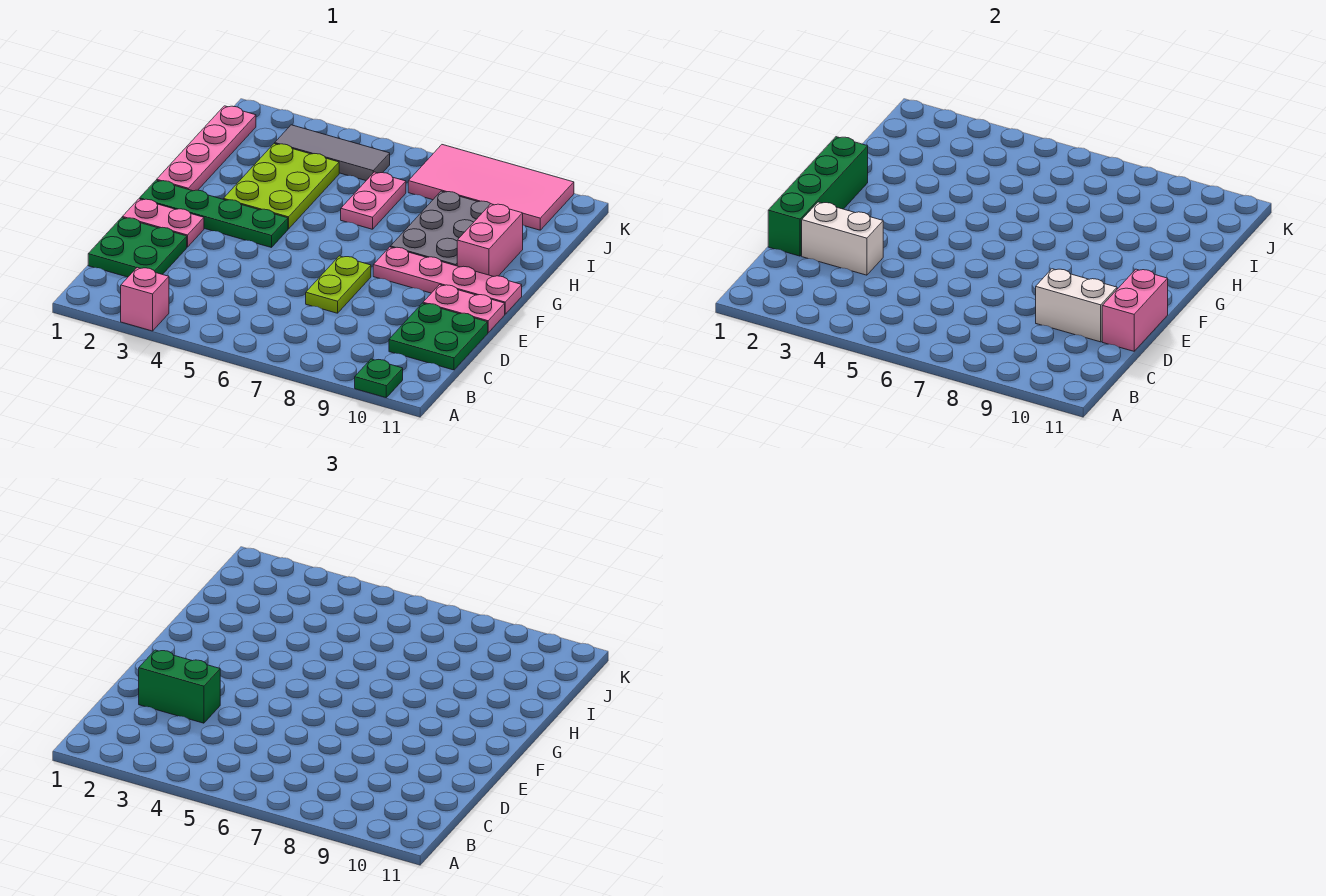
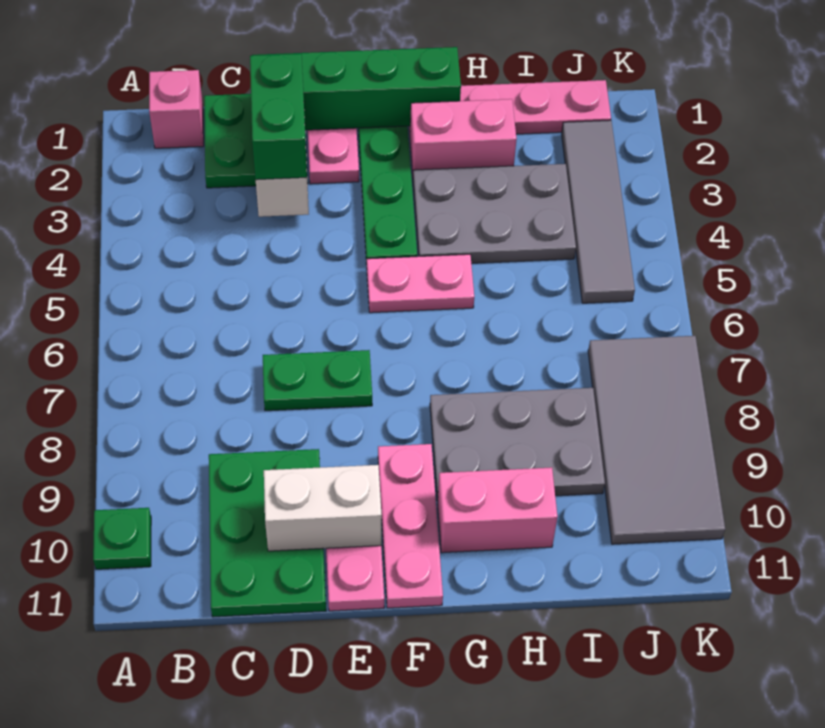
pink brick A3 level 1 -> pink brick B1 level 1
green plate C10:D11 level 1 -> green plate C9:D11 level 1
lime plate D7:E7 level 1 -> green plate D7:E7 level 1
white brick D9:D10 level 2 -> white brick D10:E10 level 2
pink brick D11:E11 level 2 -> pink brick G2:H2 level 1
pink plate F8:F11 level 1 -> pink plate F9:F11 level 1
lime plate G3:I4 level 1 -> grey plate G3:I4 level 1
pink plate H6:I6 level 1 -> pink plate F5:G5 level 1
grey tile J3:J5 level 1 -> grey tile J2:J5 level 1
pink tile J7:K10 level 1 -> grey tile J7:K10 level 1

